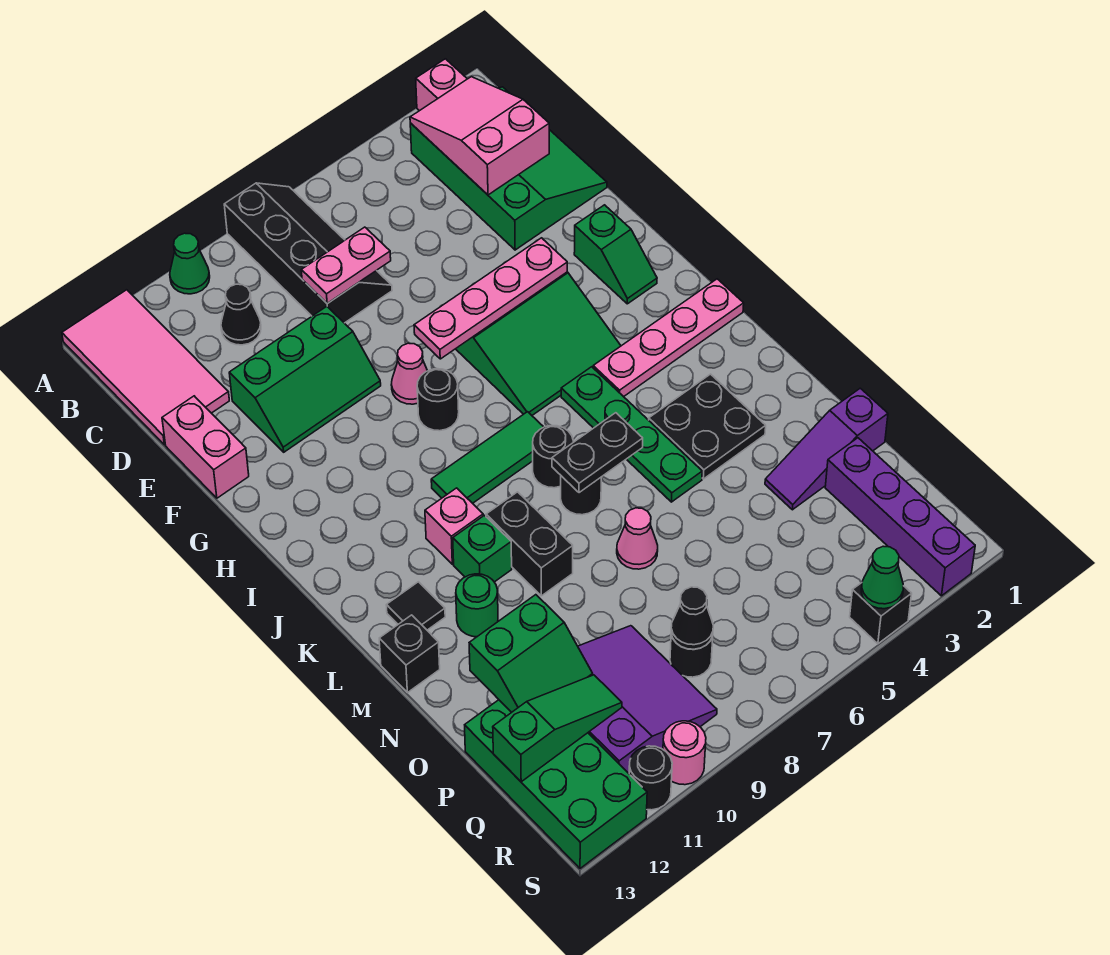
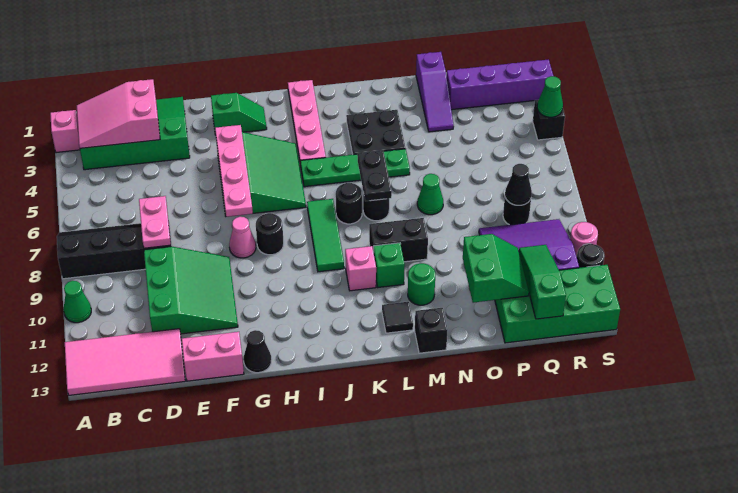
black cone C10 level 1 -> black cone G13 level 1
green slope E9:F11 level 1 top E -> green slope D9:F11 level 1 top D
pink cone N7 level 1 -> green cone N7 level 1

